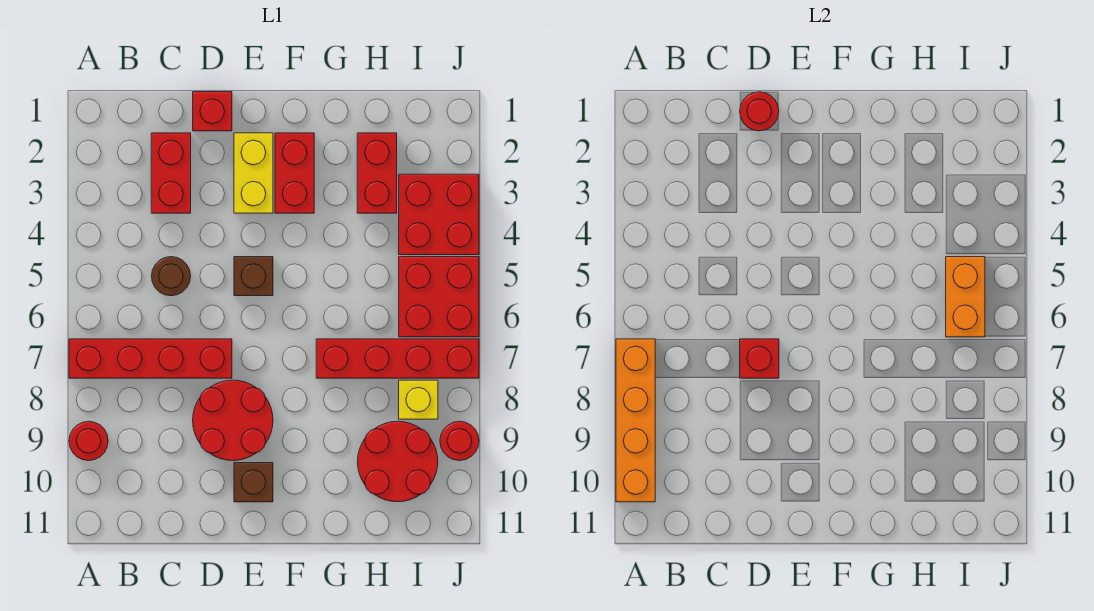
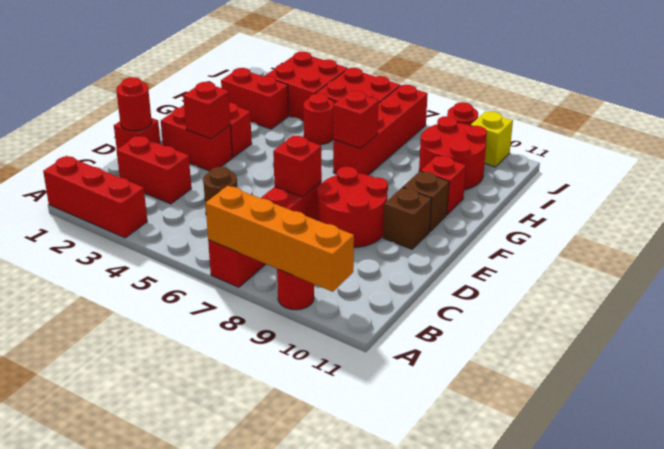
none -> red brick A1:A3 level 1
yellow brick E2:E3 level 1 -> red brick E2:E3 level 1
none -> red brick E3 level 2
brown brick E5 level 1 -> brown brick F10 level 1
none -> red brick G7 level 2
none -> red brick G10 level 1
none -> red round brick H5 level 1
orange brick I5:I6 level 2 -> none
yellow brick I8 level 1 -> yellow brick J10 level 1

